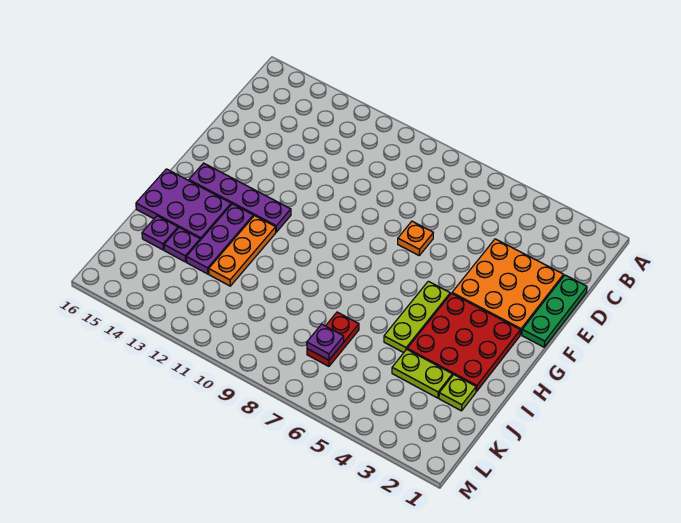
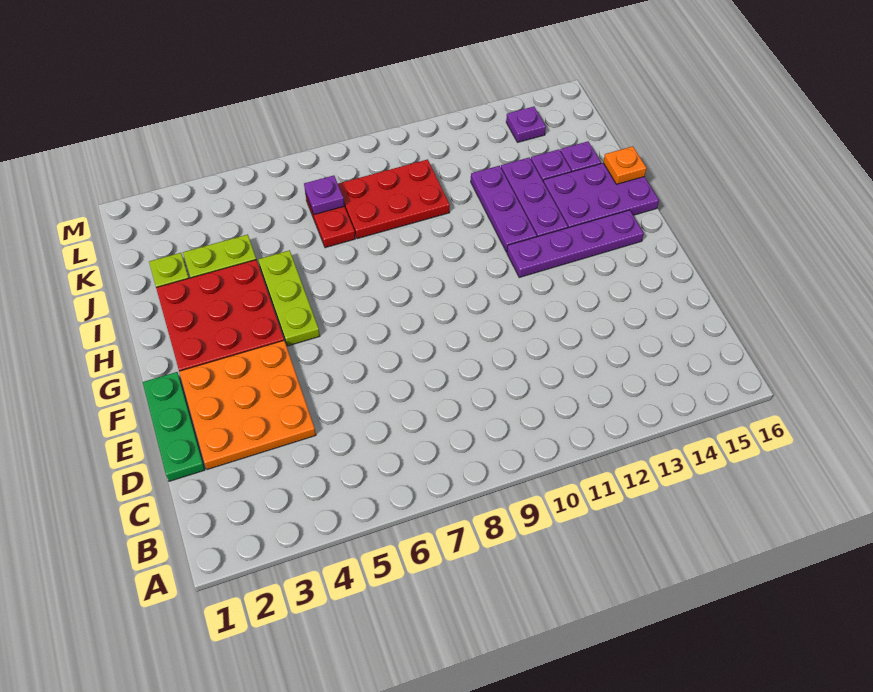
orange plate E7 level 1 -> orange plate I16 level 2
orange plate H12:J12 level 1 -> purple plate H12:J12 level 1
none -> red plate J8:K10 level 1
none -> purple plate L14 level 1

